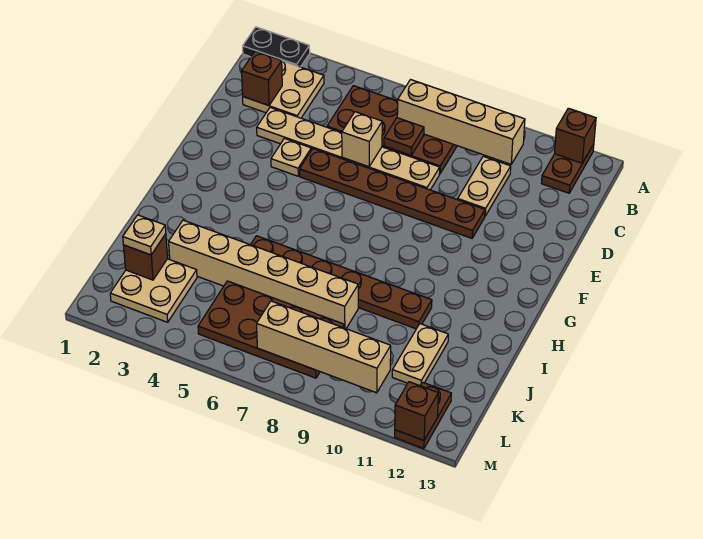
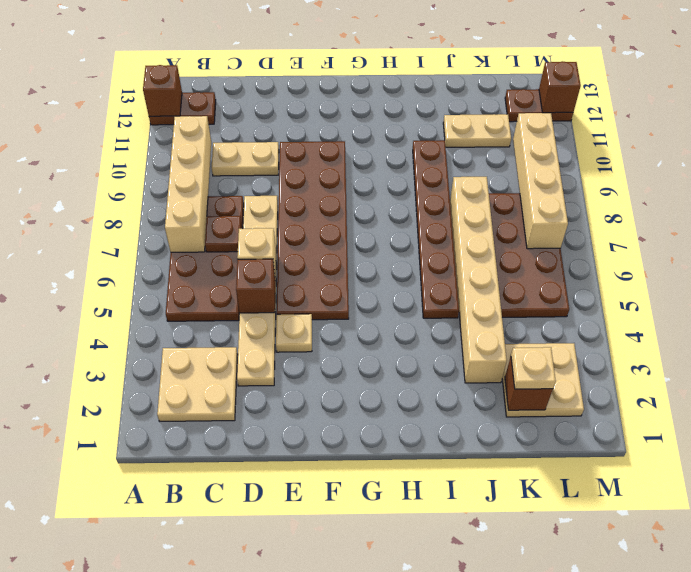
black plate A1:A2 level 1 -> none
brown brick C2 level 2 -> brown brick D5 level 2
brown plate E5:E10 level 1 -> brown plate E5:F10 level 1

